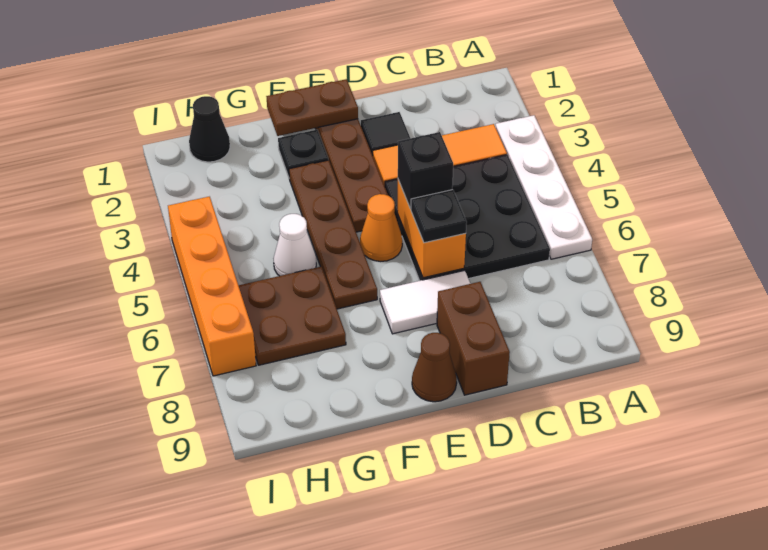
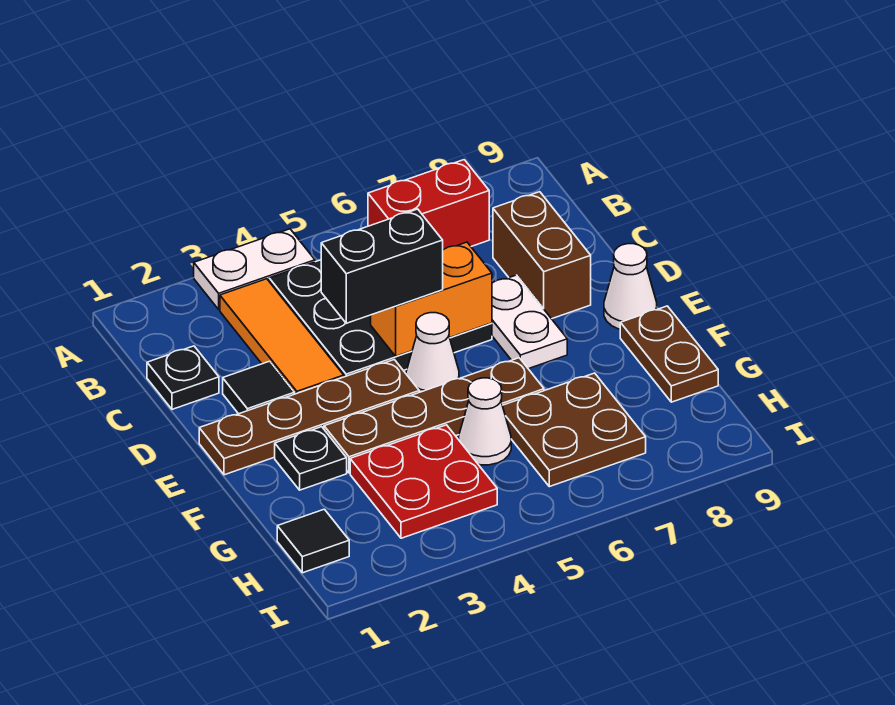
white plate A3:A6 level 1 -> white plate A3:A4 level 1
none -> red brick B6:B7 level 2
black brick D5 level 3 -> black brick D4:D5 level 3
black plate D6 level 3 -> black plate C1 level 1
white tile D7:E7 level 1 -> white plate D7:E7 level 1
brown brick D8:D9 level 1 -> brown brick C8:D8 level 1
brown plate E1:F1 level 2 -> brown plate F9:G9 level 1
orange cone E5 level 1 -> white cone E5 level 1
brown cone E9 level 1 -> white cone E9 level 1
none -> red plate G3:H4 level 1
black cone H1 level 1 -> black tile H1 level 1
orange brick I4:I7 level 1 -> none

